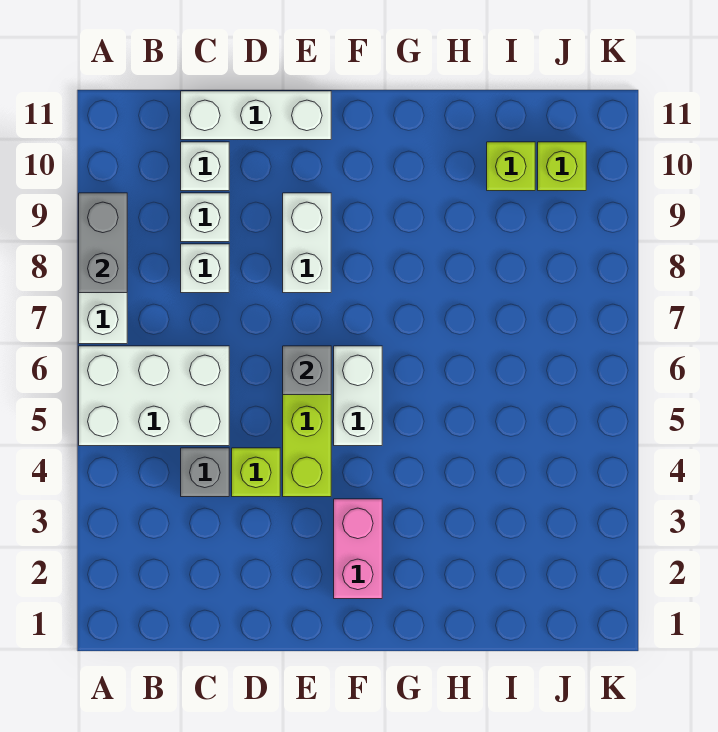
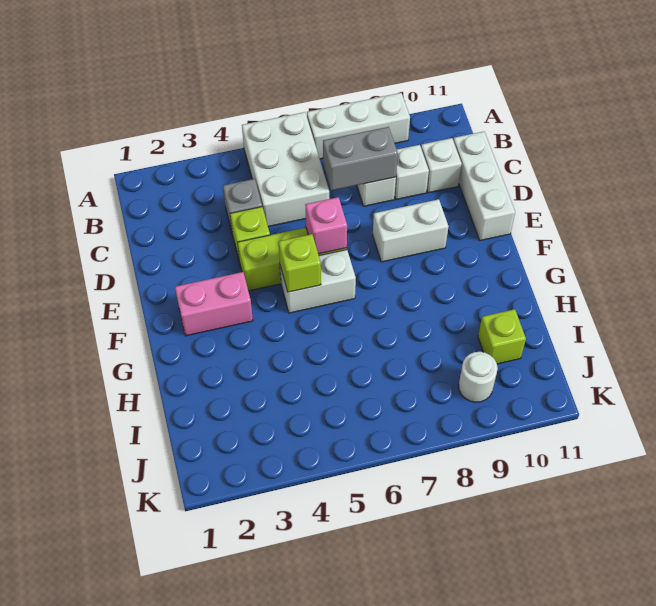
grey brick A8:A9 level 2 -> grey brick C7:C8 level 2
grey brick E6 level 2 -> pink brick E6 level 2
none -> white round brick J9 level 1
lime brick J10 level 1 -> lime brick F5 level 2

